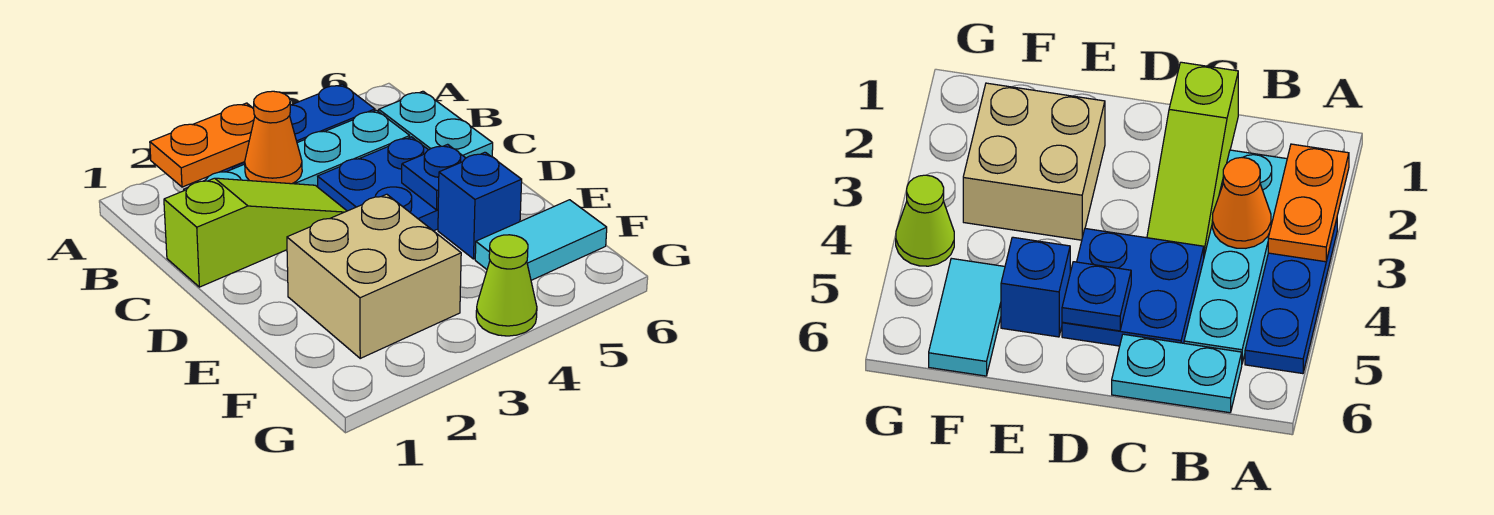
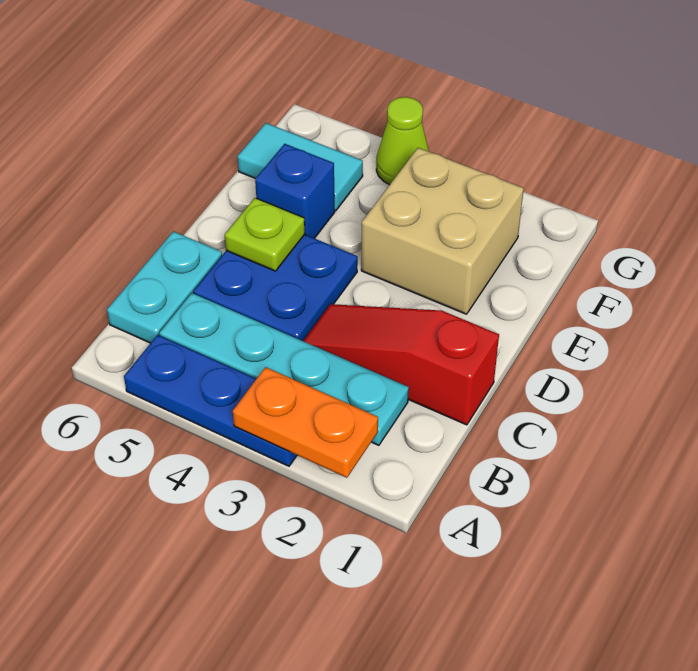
orange cone B3 level 2 -> none
lime slope C1:C3 level 1 top 1 -> red slope C1:C3 level 1 top 1
blue plate D5 level 2 -> lime plate D5 level 2

